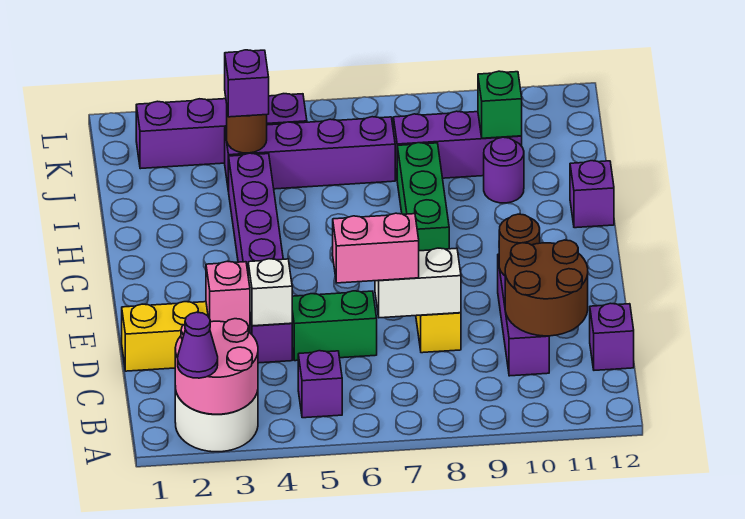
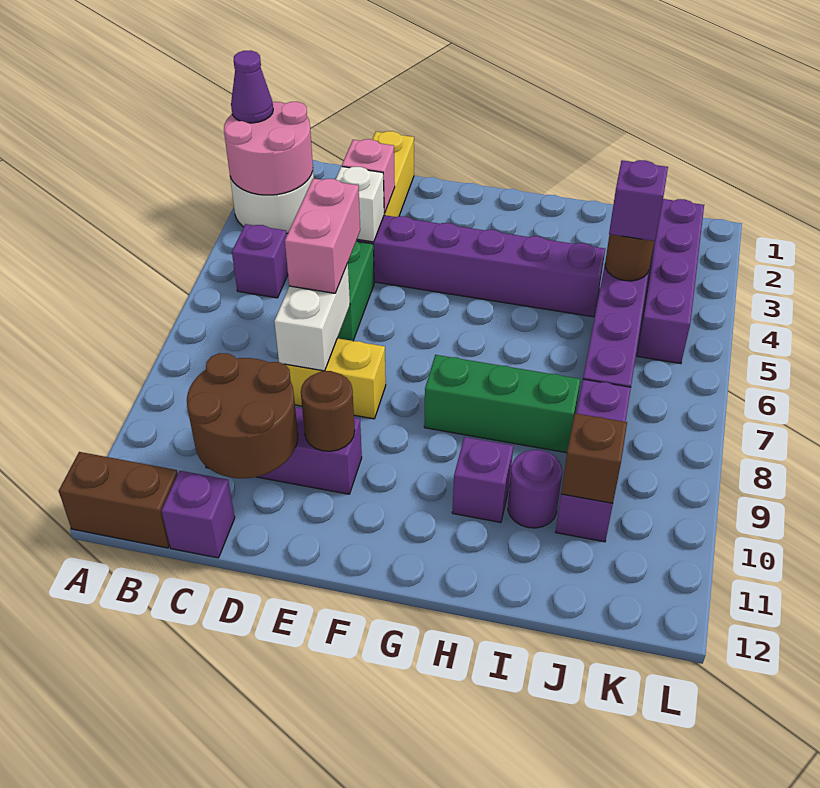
none -> brown brick A12:B12 level 1
purple brick H12 level 1 -> purple brick H10 level 1
green brick J10 level 2 -> brown brick J10 level 2

